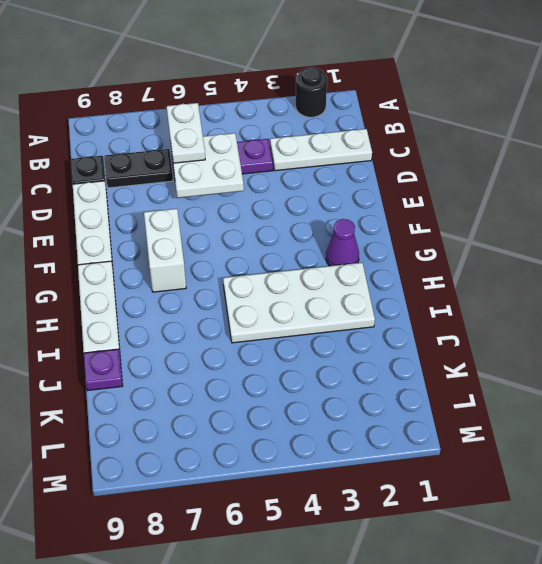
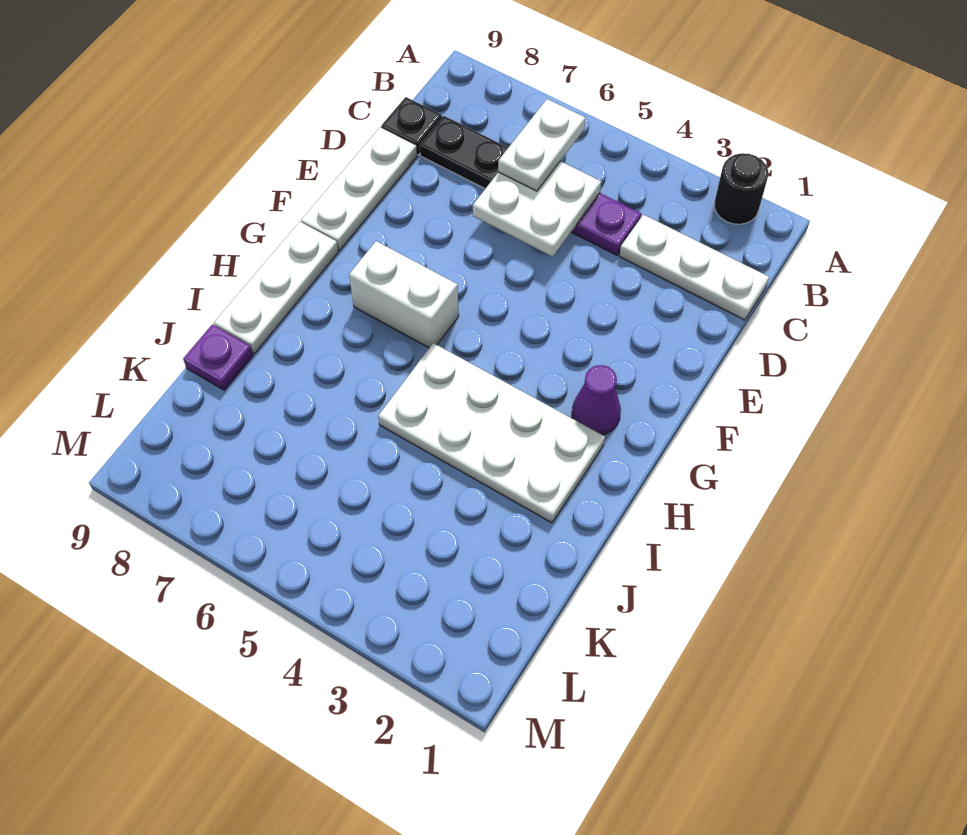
white brick F7:G7 level 1 -> white brick G6:G7 level 1

